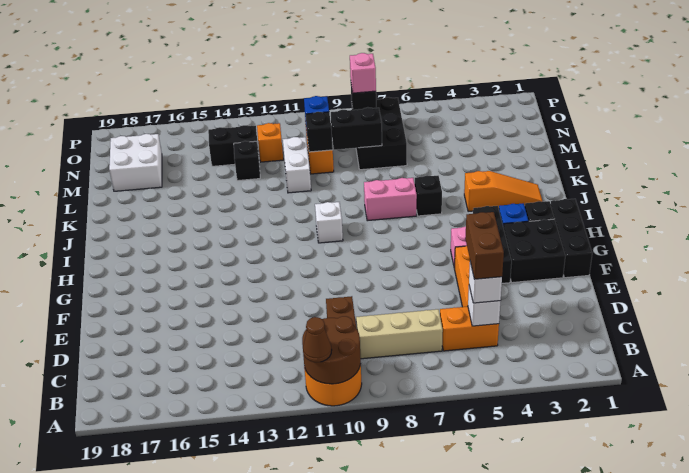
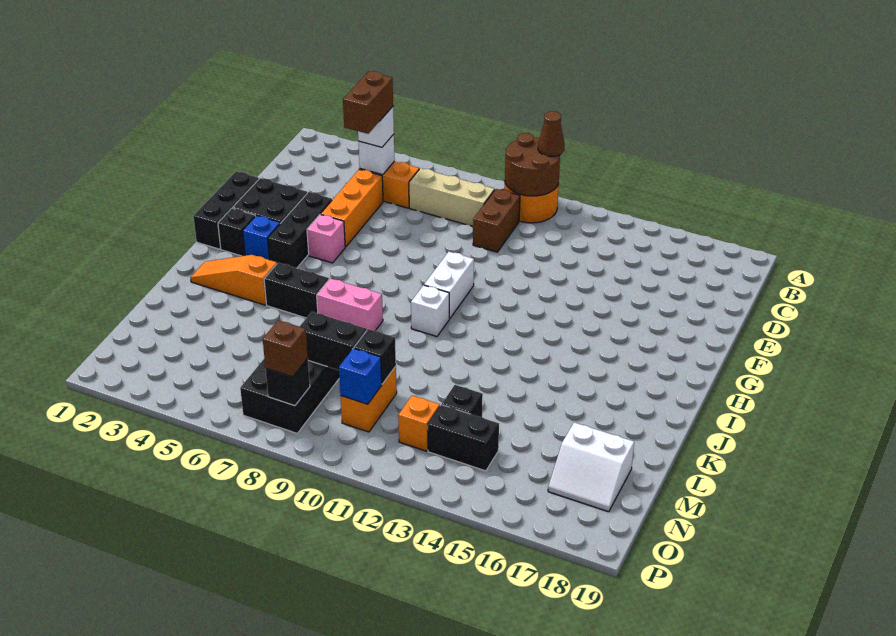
black brick J6 level 1 -> black brick J5:J6 level 1
white brick L11:M11 level 1 -> white brick G10:H10 level 1
white brick M17:N18 level 1 -> white slope M17:N18 level 1 top M
pink brick O8 level 3 -> brown brick O8 level 3

